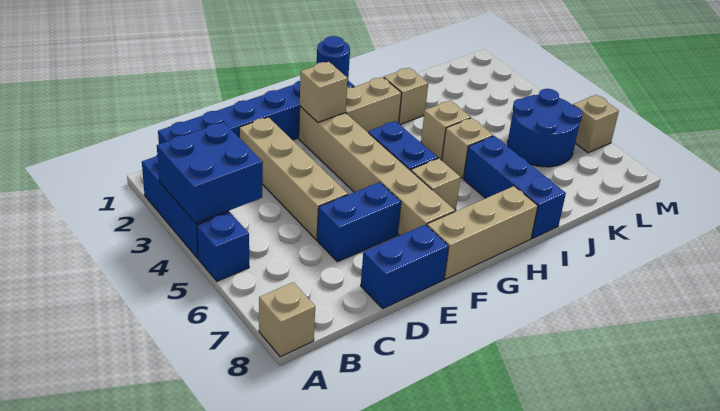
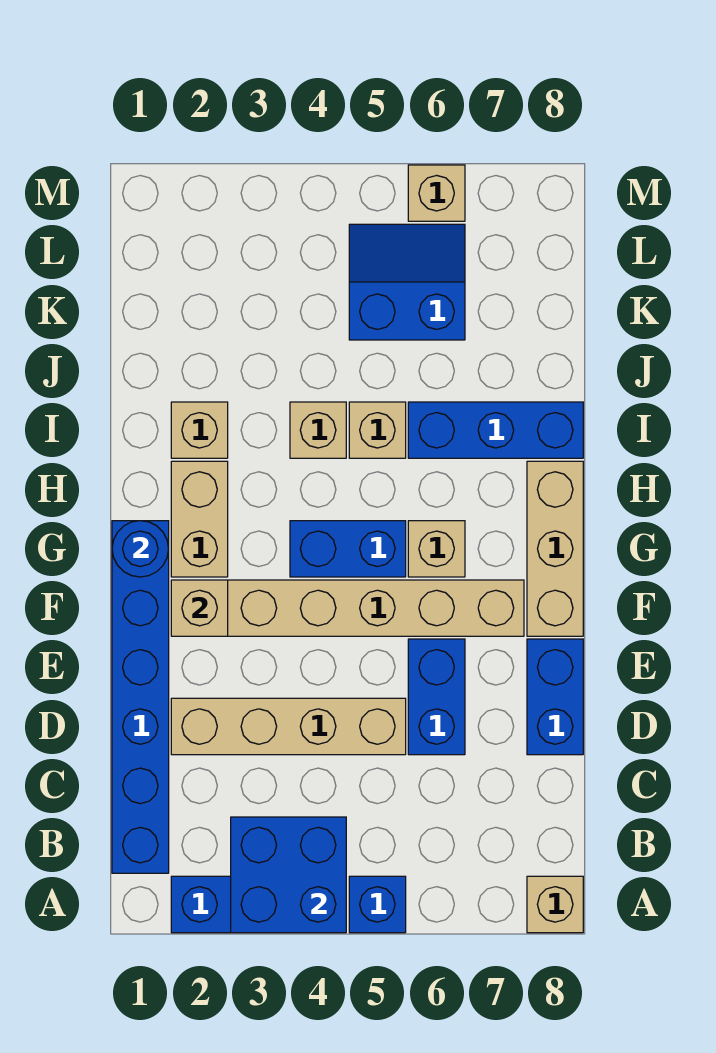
blue round brick K5:L6 level 1 -> blue slope K5:L6 level 1 top K

